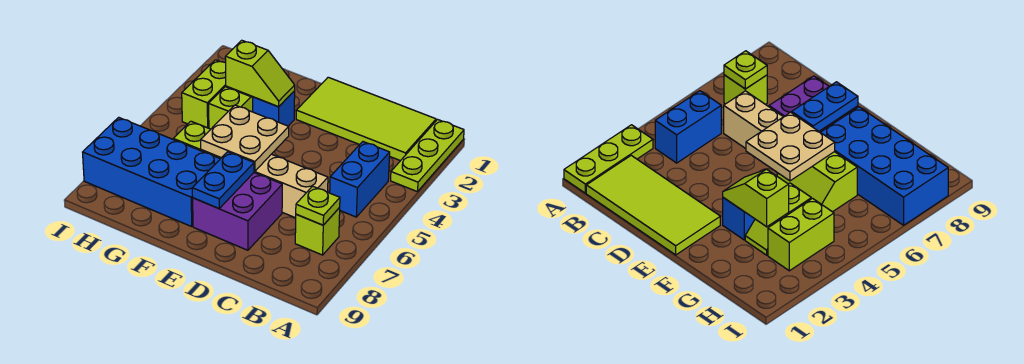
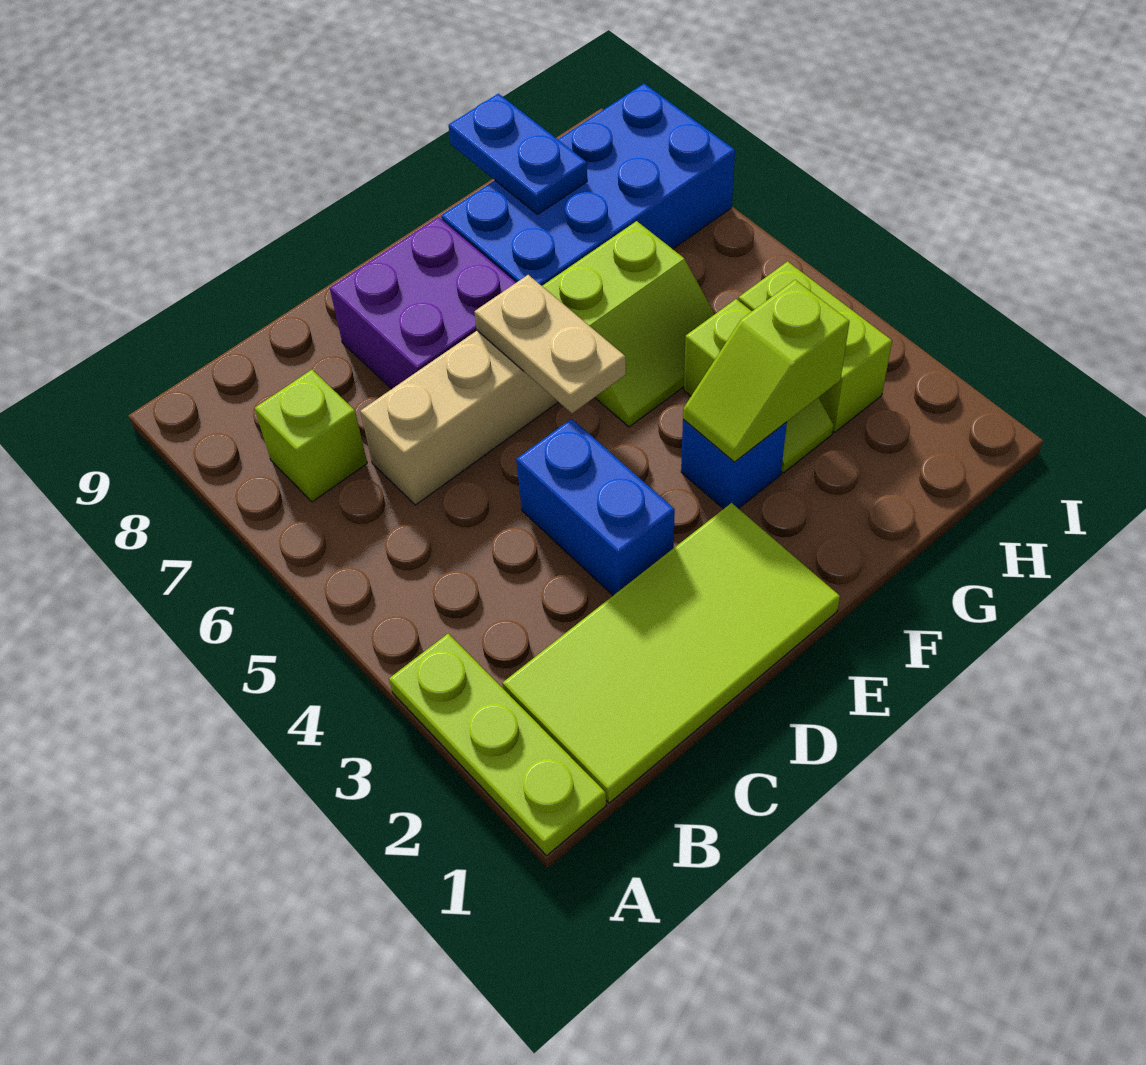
blue brick B4:B5 level 1 -> blue brick D3:D4 level 1
lime plate B7 level 2 -> none
tan plate E5:F6 level 2 -> tan plate E5:E6 level 2
blue plate E7:E8 level 2 -> blue plate G8:G9 level 2

